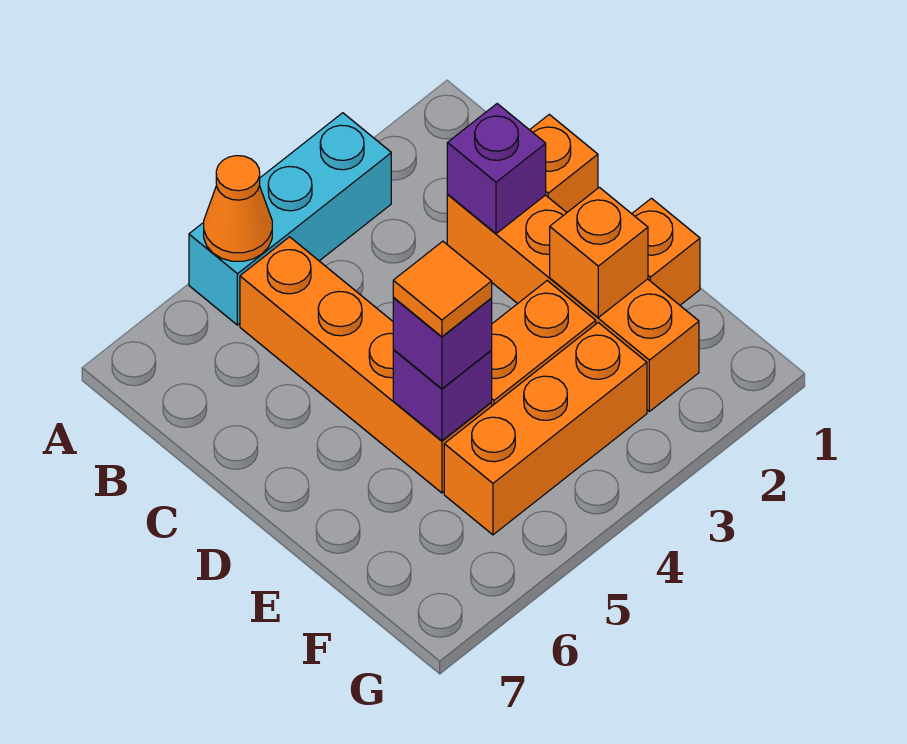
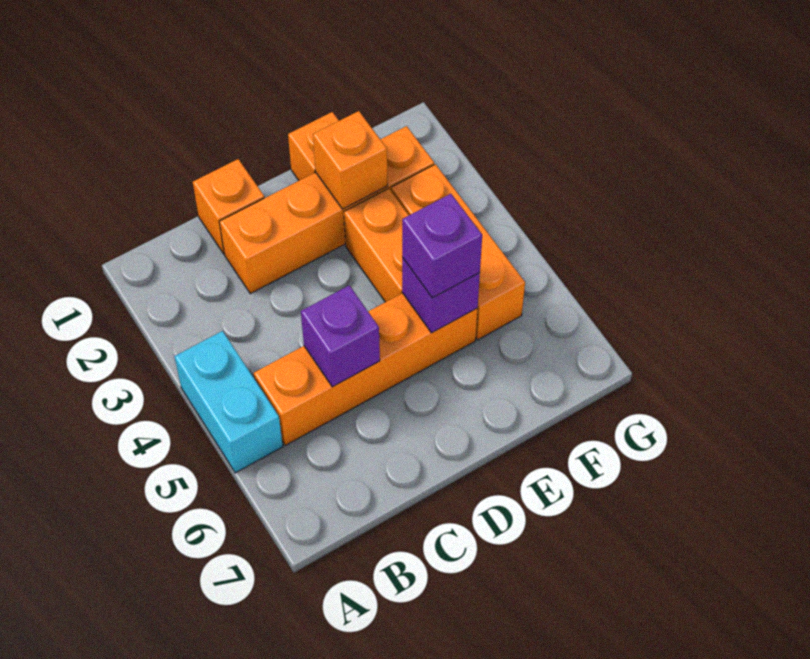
cyan brick A3:A5 level 1 -> cyan brick A4:A5 level 1
orange cone A5 level 2 -> none
purple brick C2 level 2 -> purple brick C5 level 2
orange tile E5 level 4 -> none

